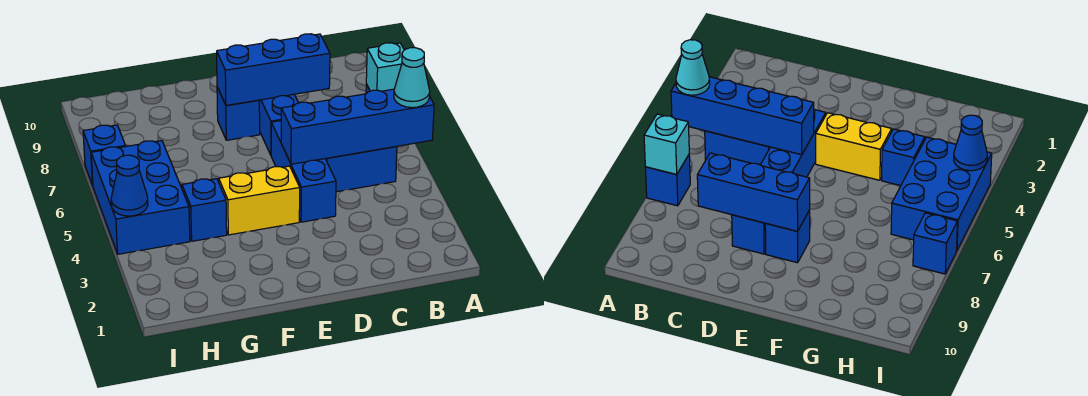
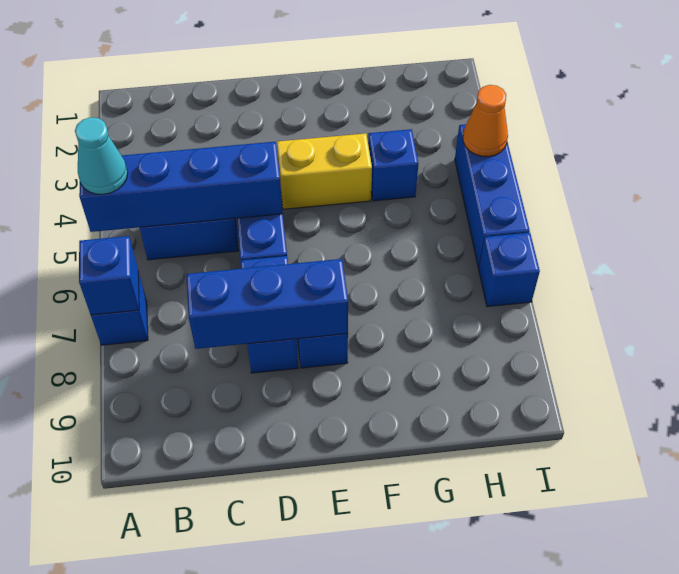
cyan brick A7 level 2 -> blue brick A7 level 2
blue brick H4:I6 level 1 -> blue brick I4:I6 level 1
blue cone I4 level 2 -> orange cone I4 level 2

